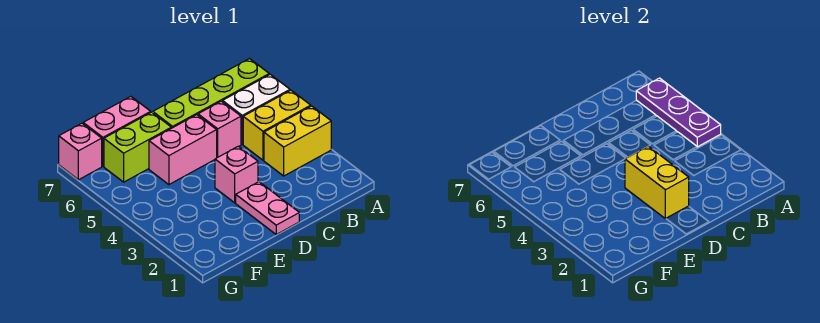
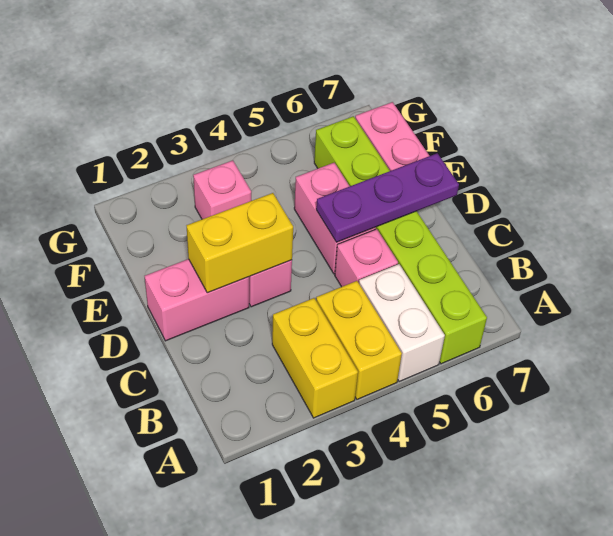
purple plate A4:A6 level 2 -> purple plate D5:D7 level 2
pink plate D1:D2 level 1 -> pink brick D1:D2 level 1
pink brick G7 level 1 -> pink brick F3 level 1

